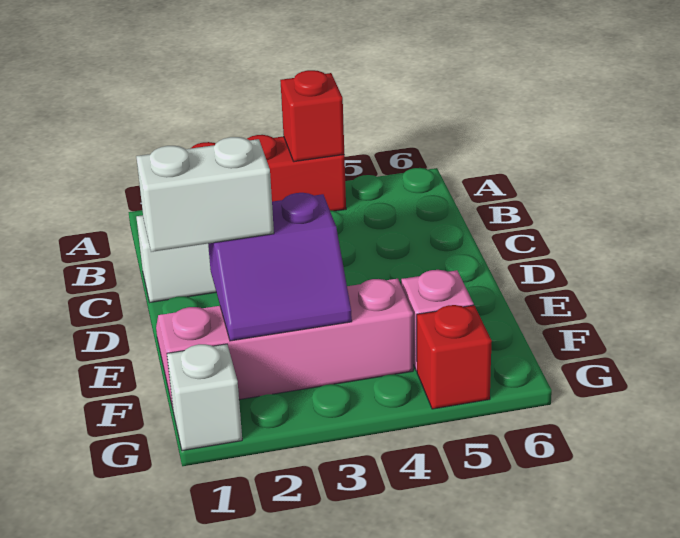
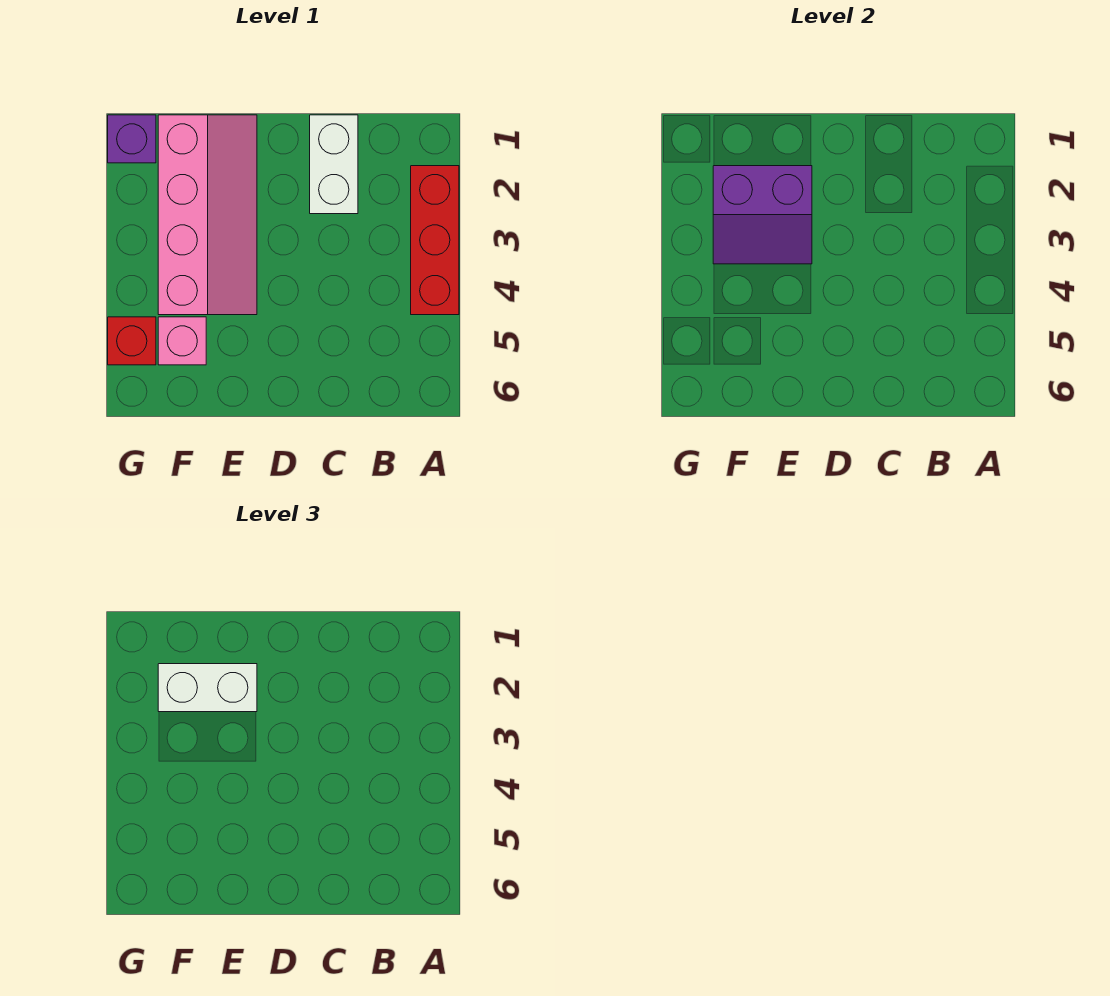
red brick A4 level 2 -> none
white brick E1:E2 level 3 -> white brick E2:F2 level 3
purple slope E2:F3 level 2 top E -> purple slope E2:F3 level 2 top 2
white brick G1 level 1 -> purple brick G1 level 1

